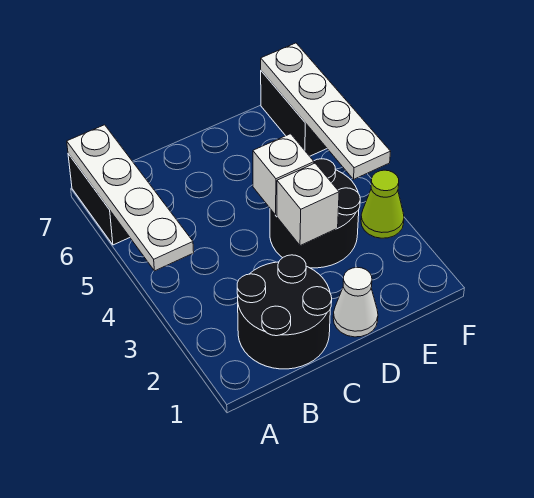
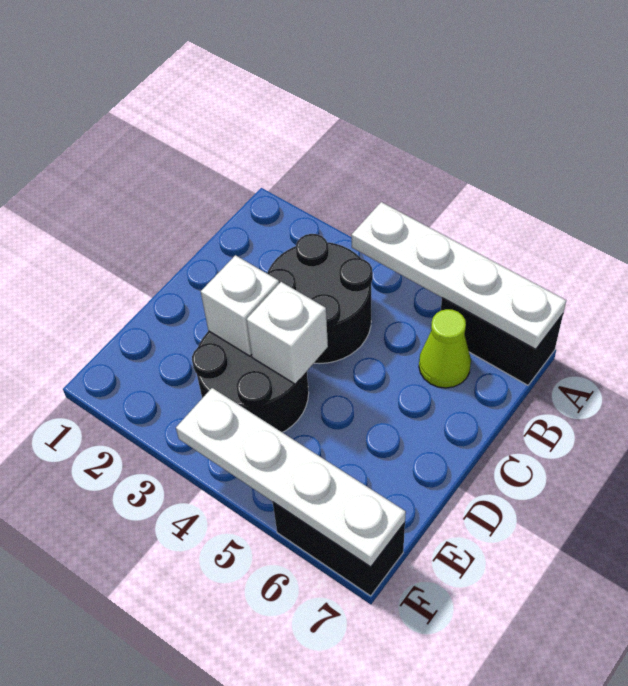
black round brick B1:C2 level 1 -> black round brick B3:C4 level 1
white cone D1 level 1 -> none
lime cone F3 level 1 -> lime cone B6 level 1

